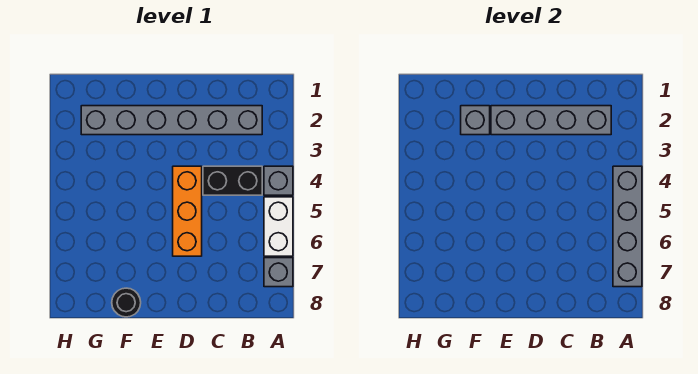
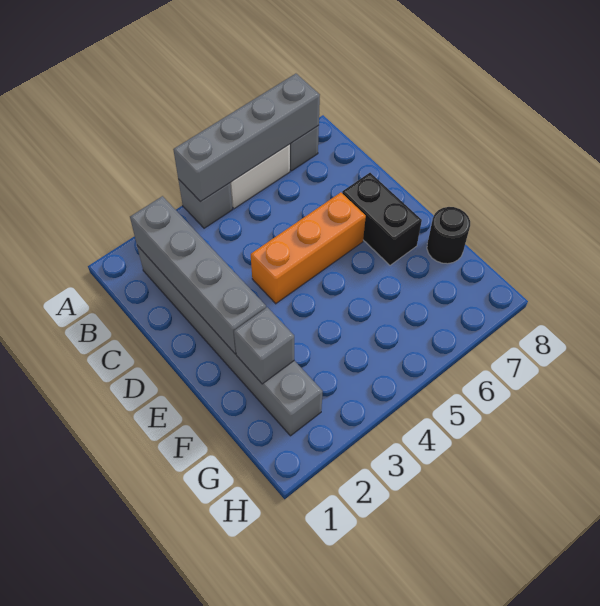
black brick B4:C4 level 1 -> black brick D7:E7 level 1

